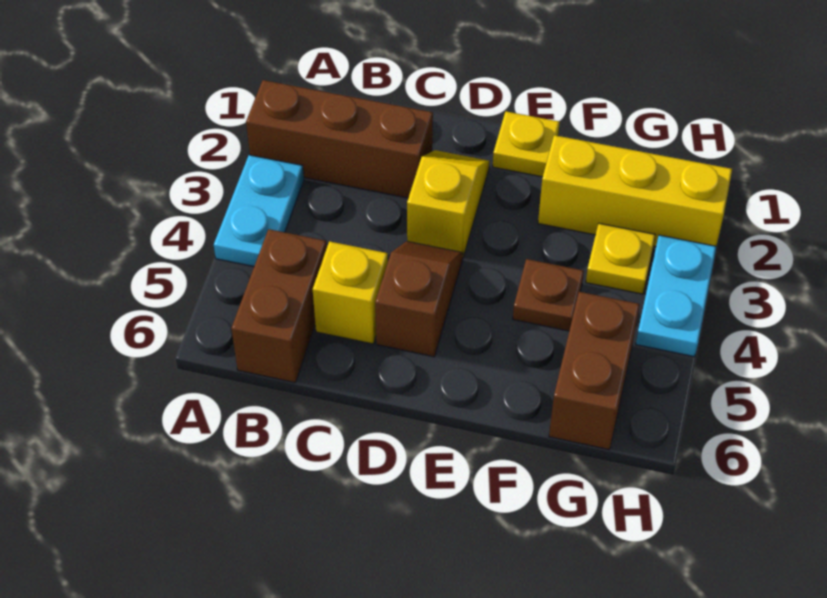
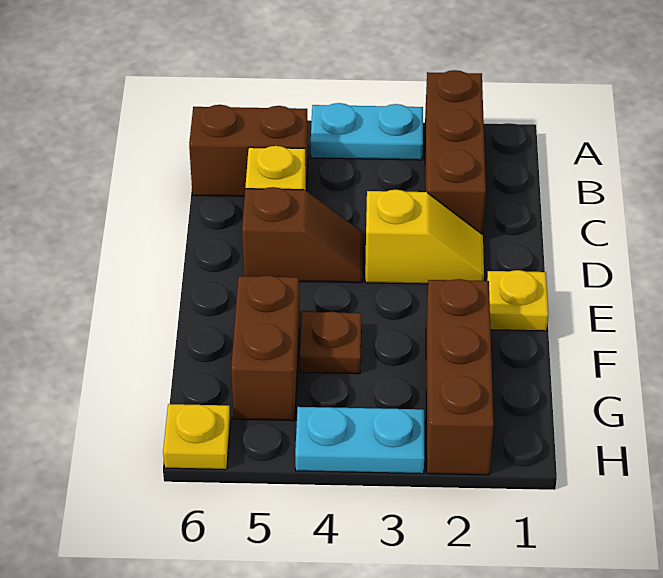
yellow brick F2:H2 level 1 -> brown brick F2:H2 level 1
yellow plate G3 level 1 -> yellow plate H6 level 1
brown brick G5:G6 level 1 -> brown brick F5:G5 level 1

